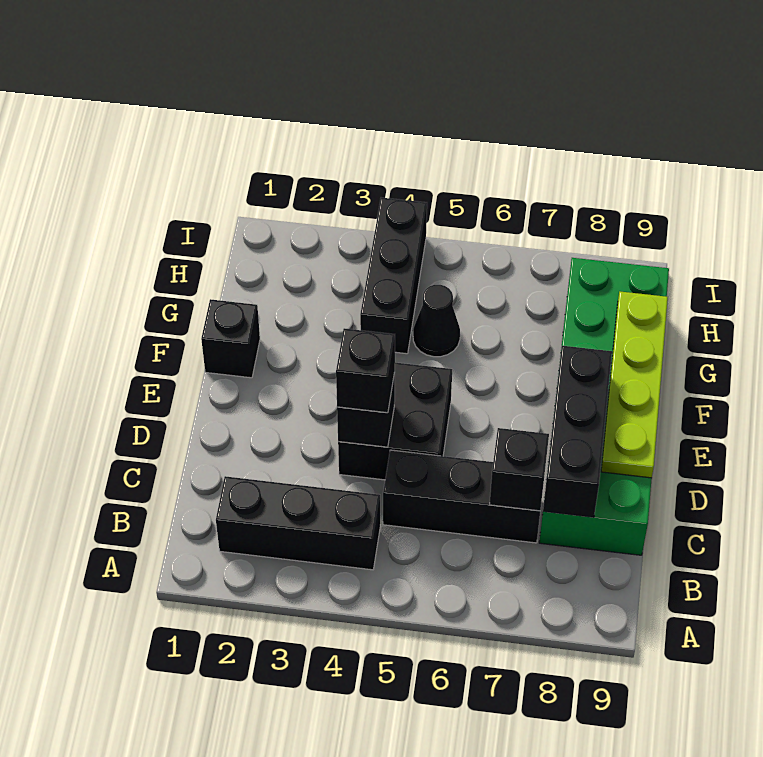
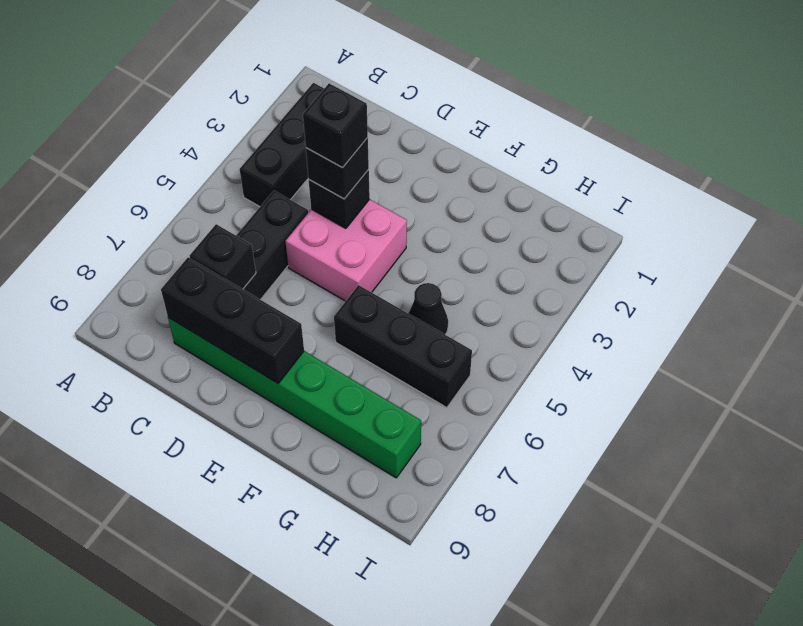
green brick C8:H9 level 1 -> green brick C8:H8 level 1
black brick D4:E5 level 1 -> pink brick D4:E5 level 1
lime plate D9:G9 level 2 -> none
black brick F1 level 1 -> black brick D4 level 4
black brick G4:I4 level 1 -> black brick F6:H6 level 1

